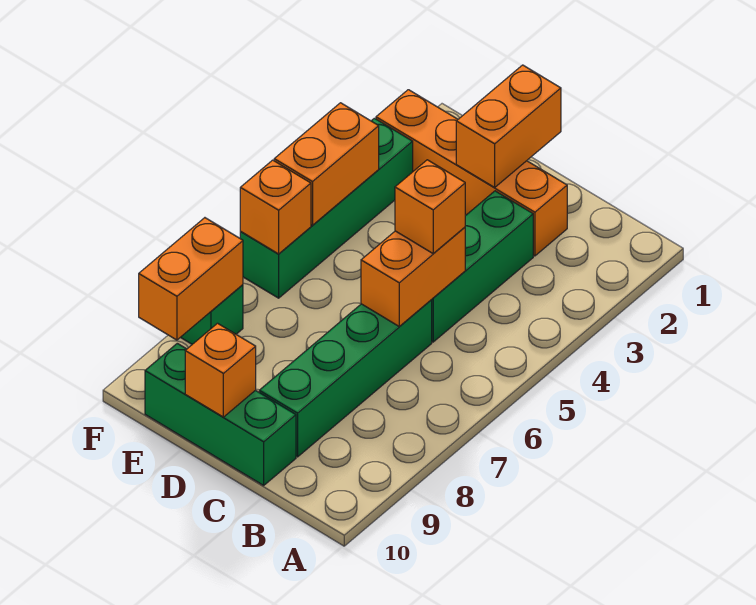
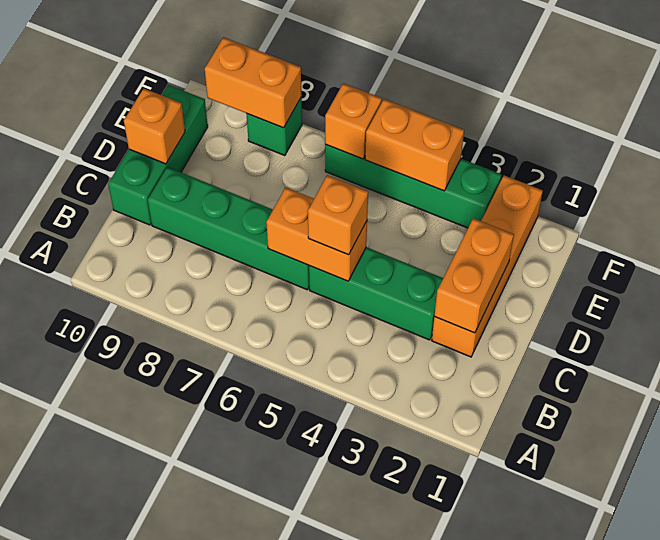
orange brick D1:D2 level 2 -> orange brick C2:D2 level 2

